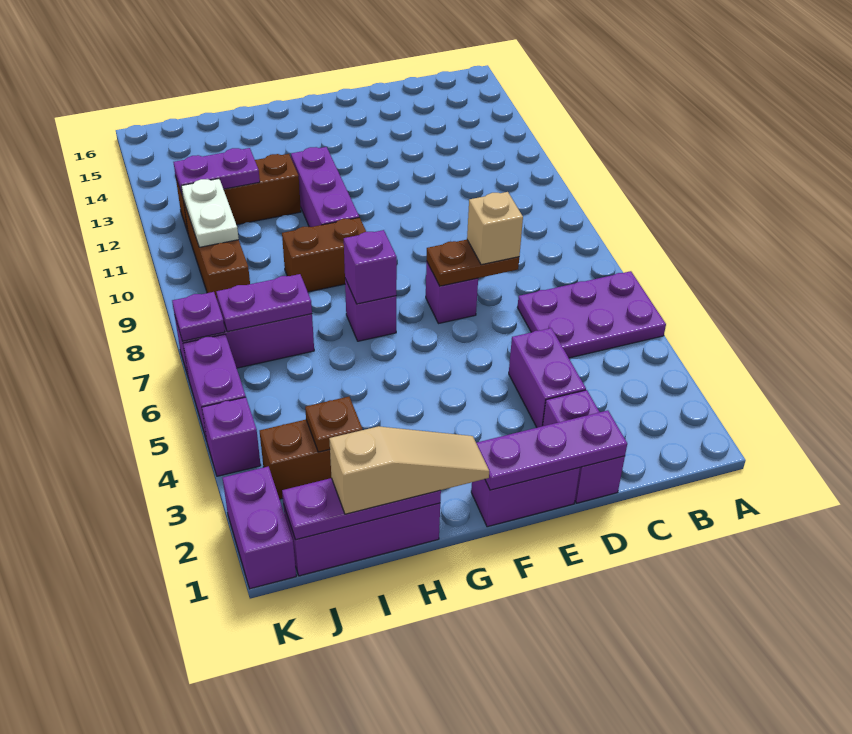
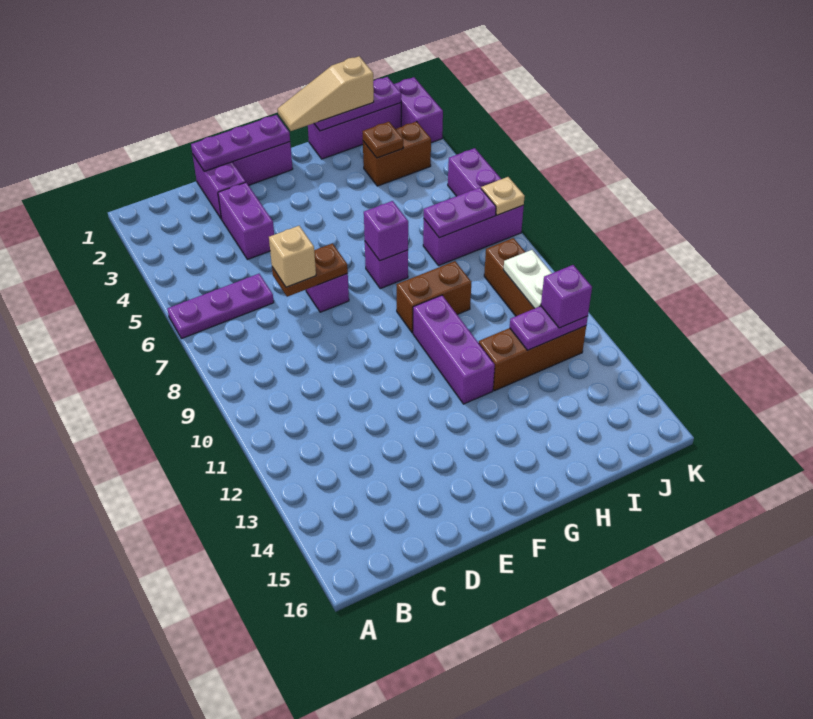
purple plate A5:C6 level 1 -> purple plate A6:C6 level 1
purple brick K4 level 1 -> purple brick J12 level 3
purple plate K7 level 2 -> tan plate K7 level 2

